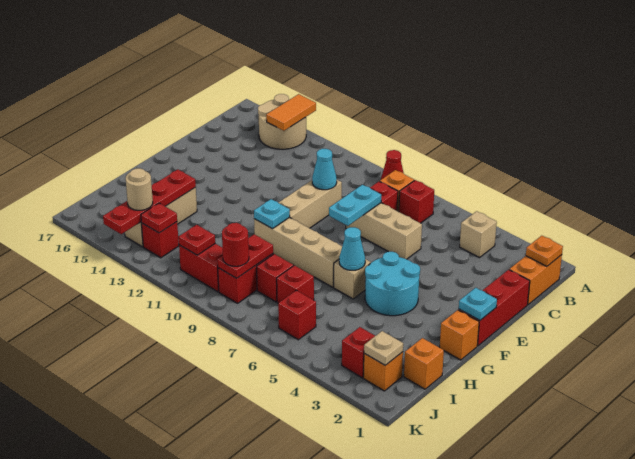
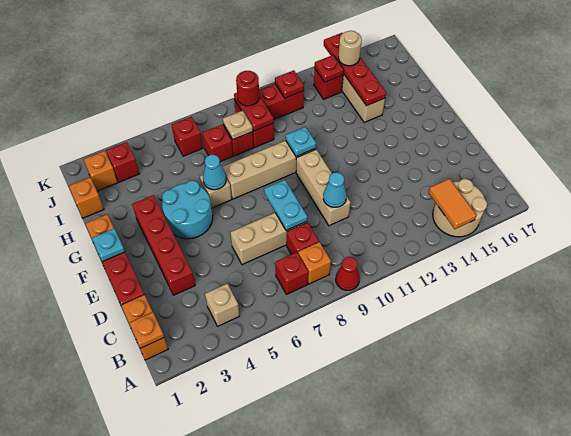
none -> red brick D3:G3 level 1
tan plate J2 level 2 -> tan plate I8 level 2

